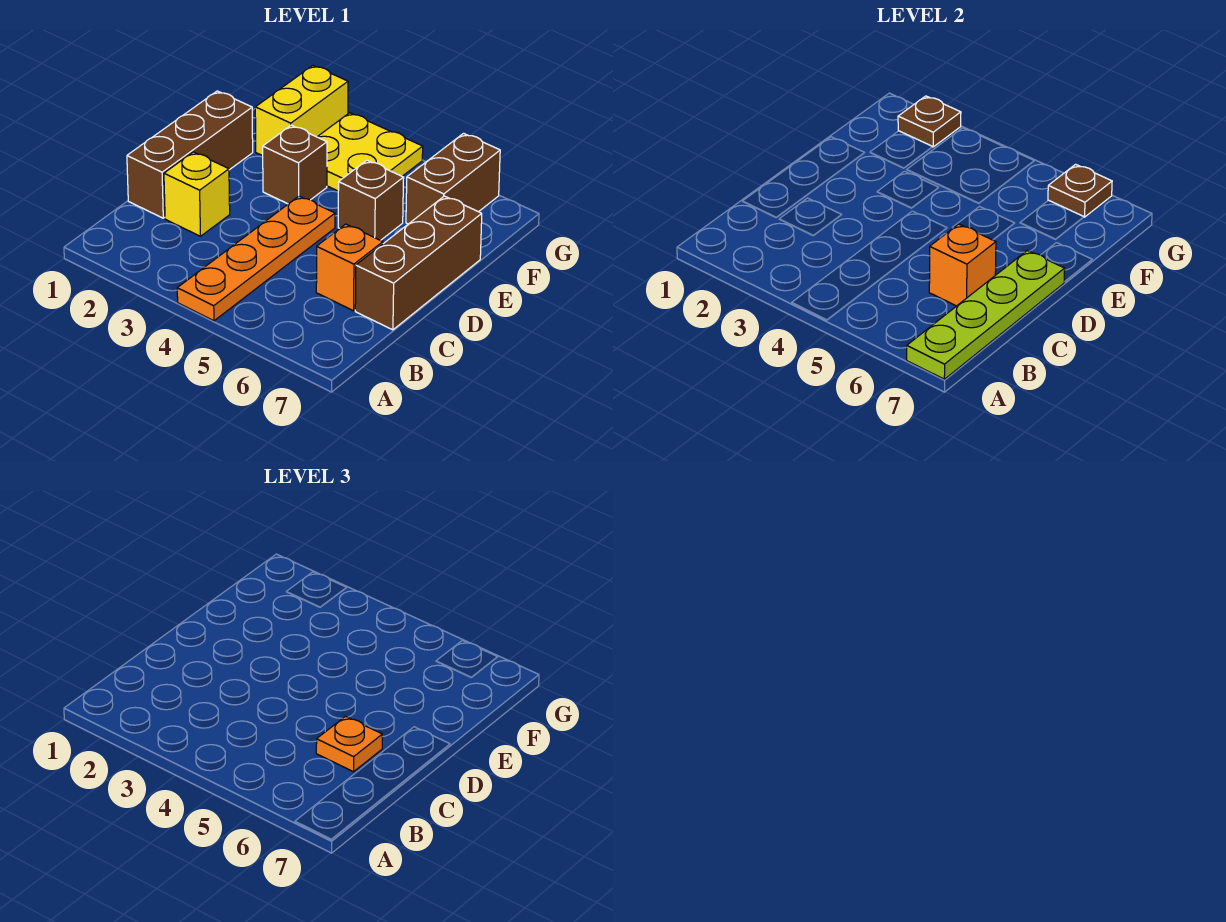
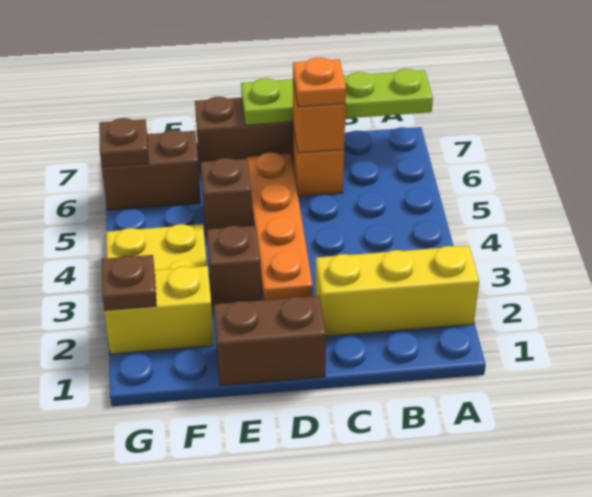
orange plate A4:D4 level 1 -> orange plate D3:D6 level 1
brown brick C1:E1 level 1 -> brown brick D1:E1 level 1
yellow brick C2 level 1 -> yellow brick A2:C2 level 1

